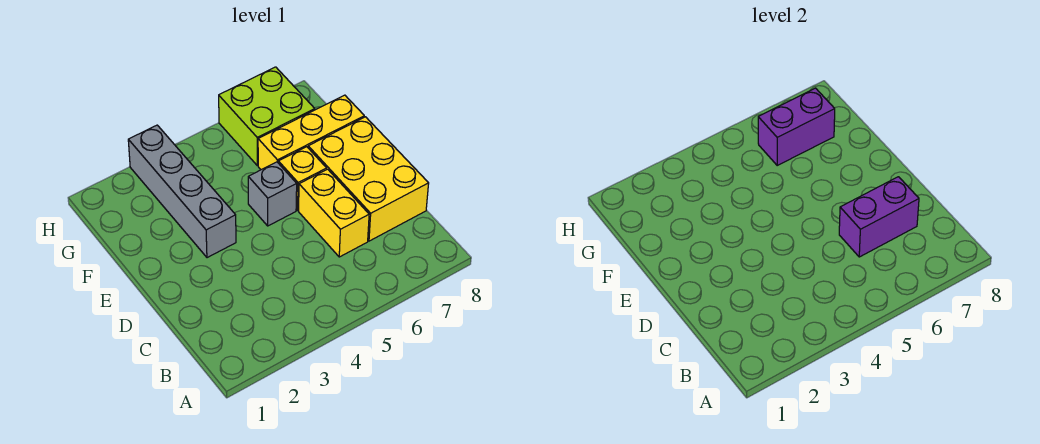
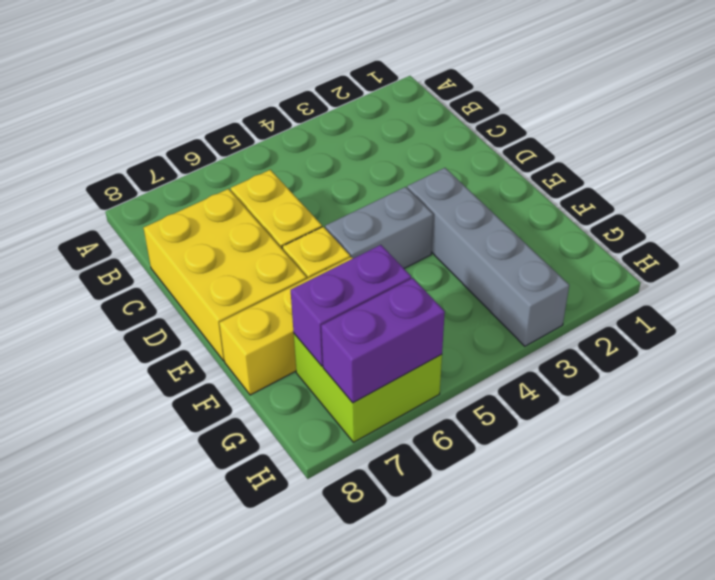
purple brick C6:C7 level 2 -> purple brick H6:H7 level 2
grey brick E5 level 1 -> grey brick E4:E5 level 1

